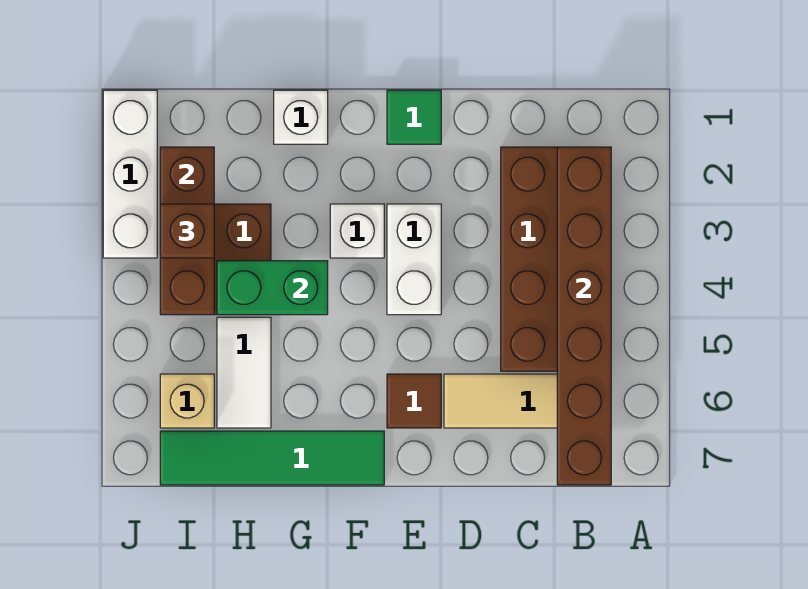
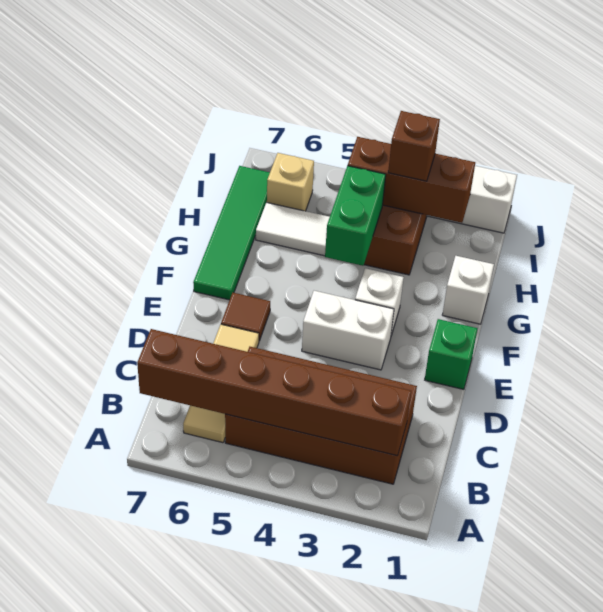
green tile E1 level 1 -> green brick E1 level 1

